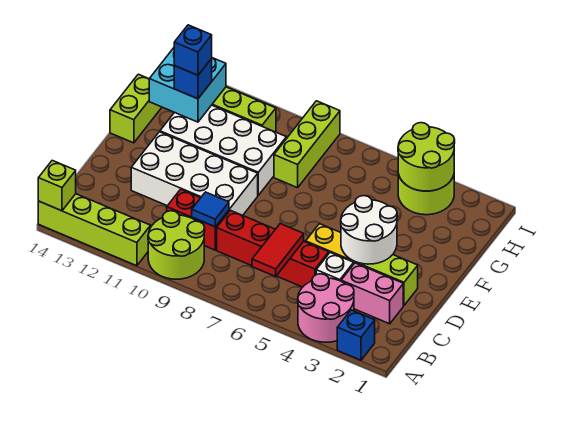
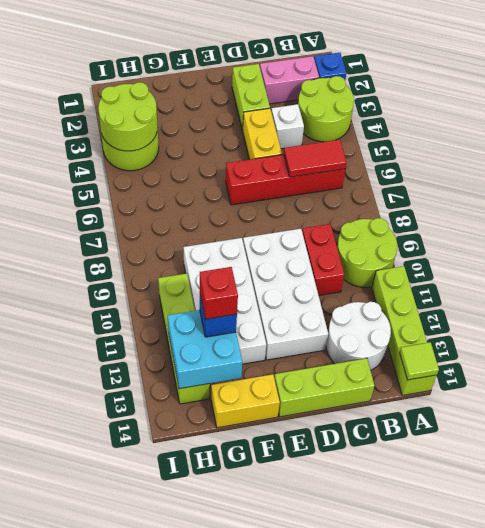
pink round brick A3:B4 level 1 -> lime round brick A3:B4 level 1
lime brick A14 level 2 -> lime tile A14 level 2
pink brick C2:C3 level 1 -> pink brick B2:C2 level 1
red brick C5:C8 level 1 -> red brick B6:E6 level 1
blue tile C9 level 2 -> none
white round brick D3:E4 level 2 -> white round brick B12:C13 level 1
lime brick F14:G14 level 1 -> yellow brick F14:G14 level 1
lime brick G8:I8 level 1 -> lime brick C14:E14 level 1
blue brick G12 level 4 -> red brick G12 level 4

